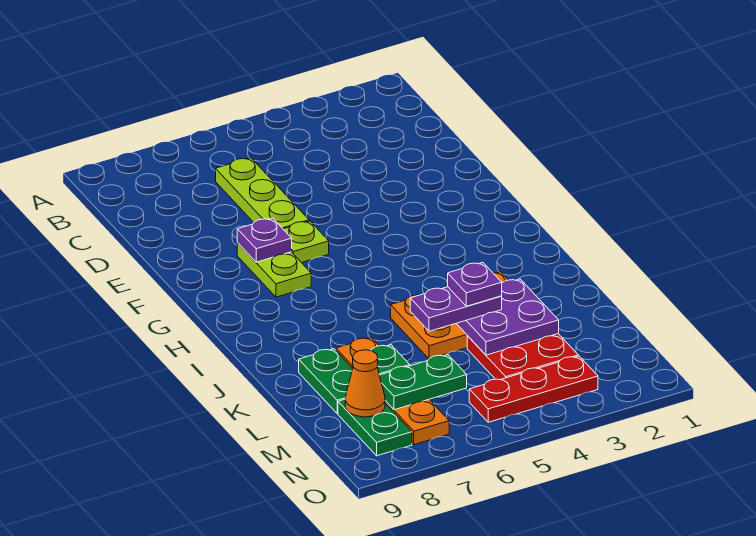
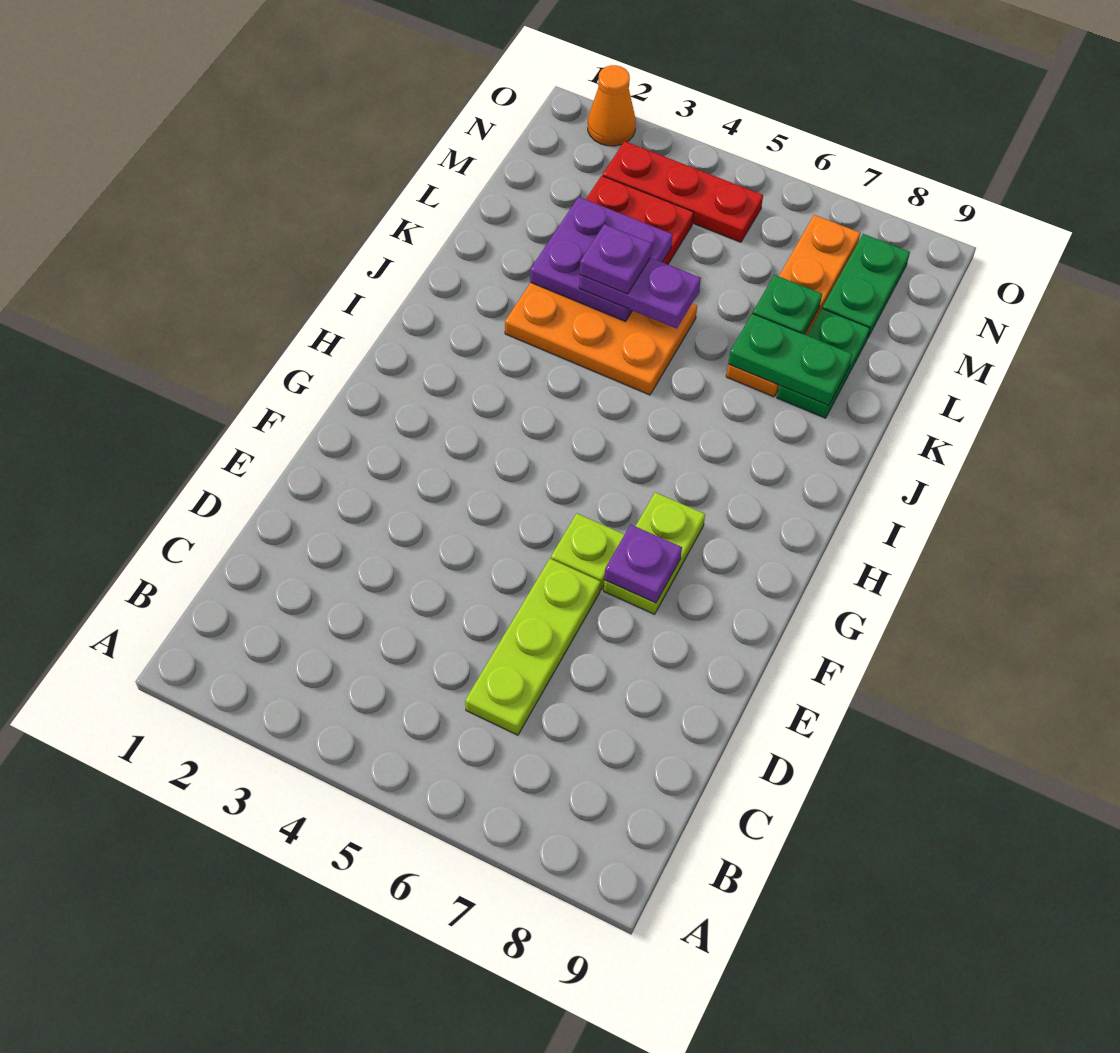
green plate M6:M7 level 2 -> green plate K7:K8 level 2
orange cone M8 level 2 -> orange cone O2 level 1

